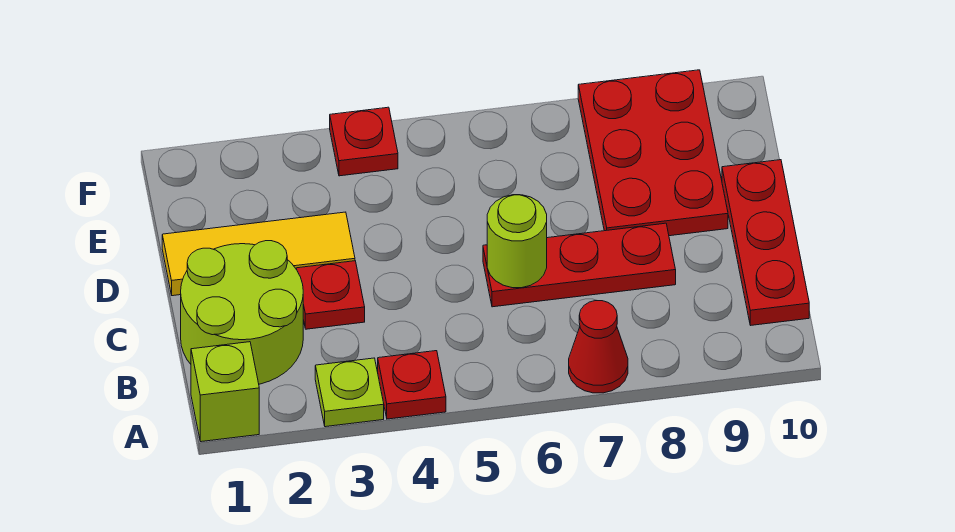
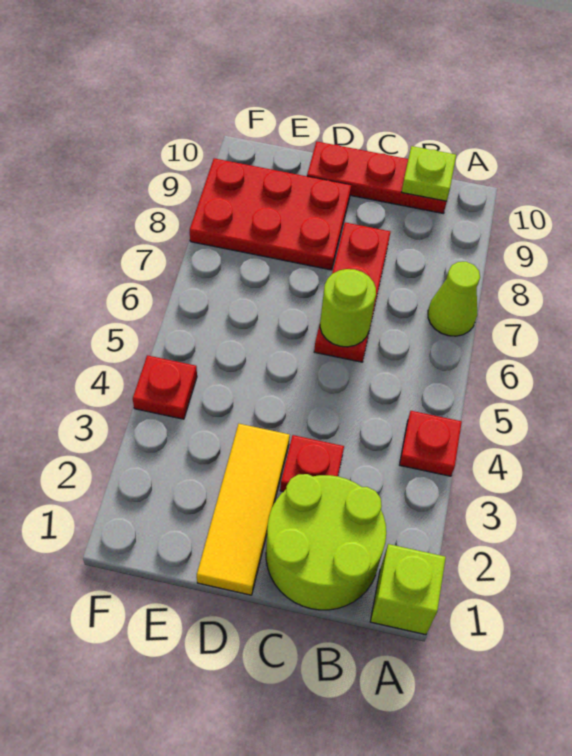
lime plate A3 level 1 -> lime plate B10 level 2
red cone A7 level 1 -> lime cone A7 level 1

